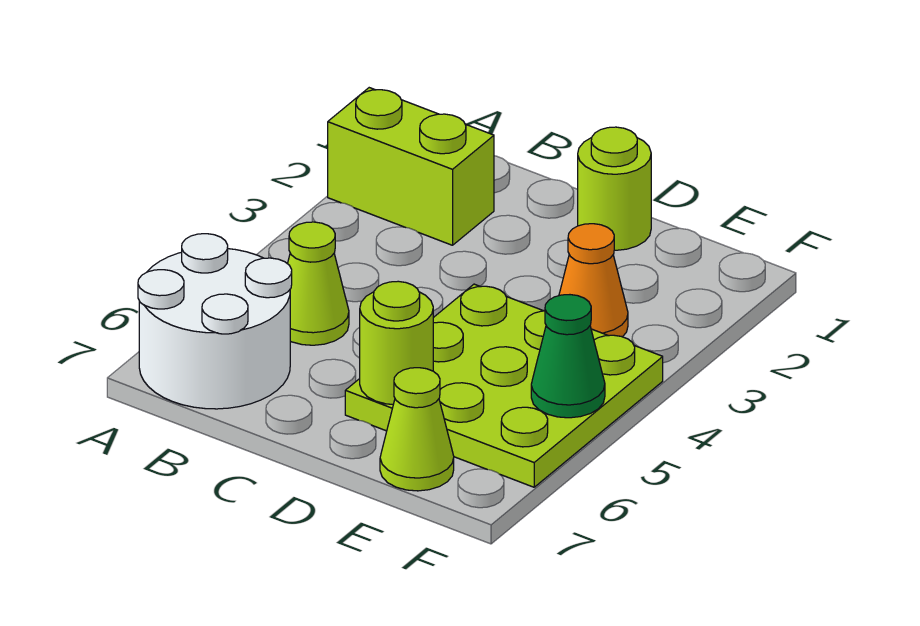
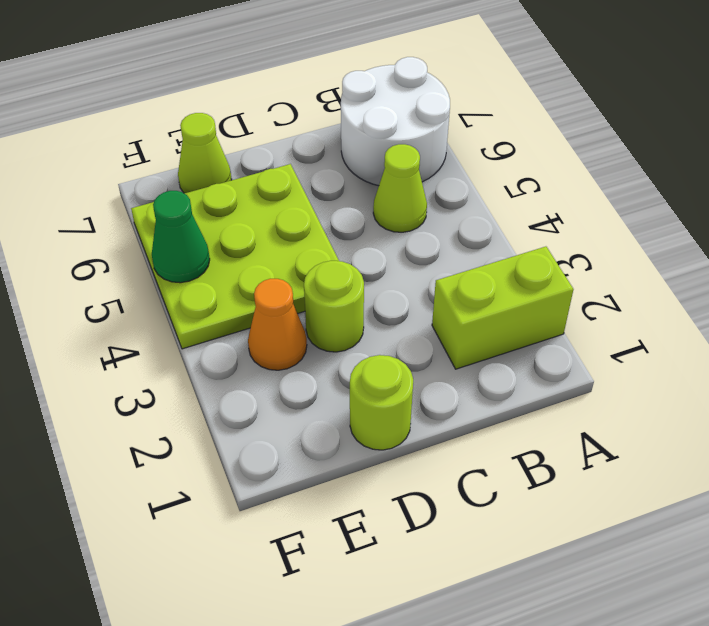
lime round brick D6 level 2 -> lime round brick D3 level 1

